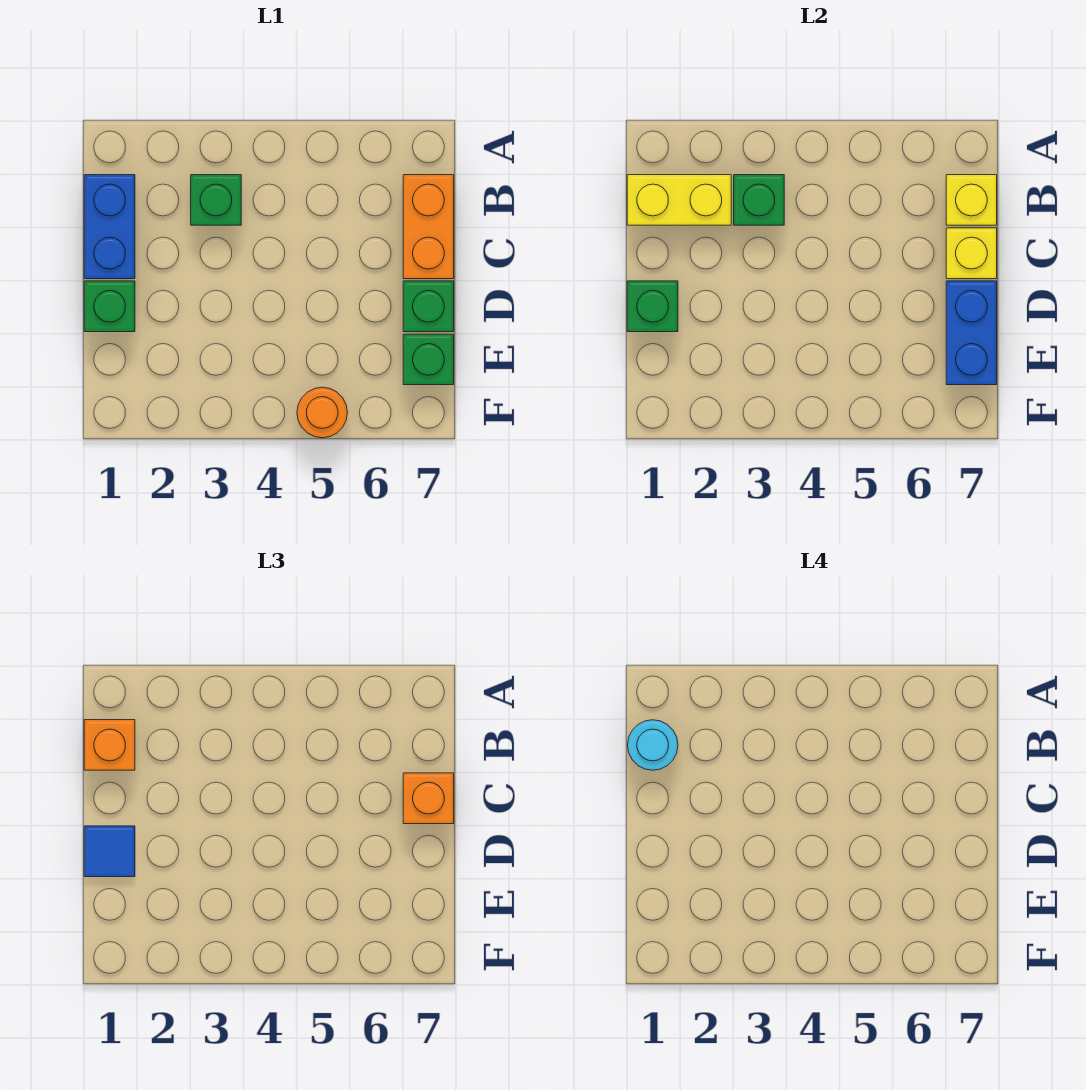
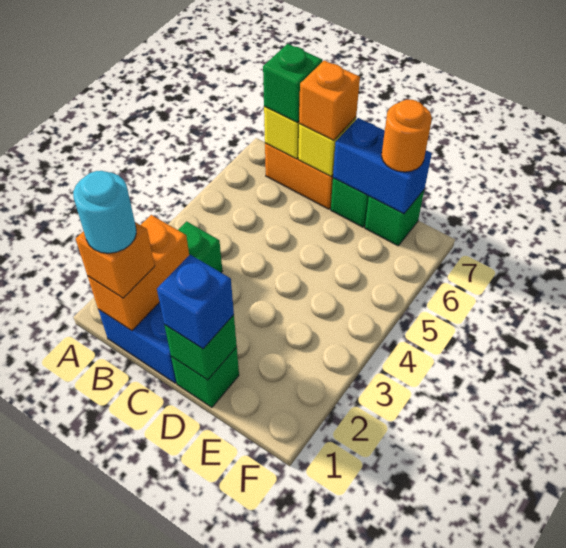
yellow brick B1:B2 level 2 -> orange brick B1:B2 level 2
green brick B3 level 2 -> green brick B7 level 3
blue tile D1 level 3 -> blue brick D1 level 3
orange round brick F5 level 1 -> orange round brick E7 level 3

